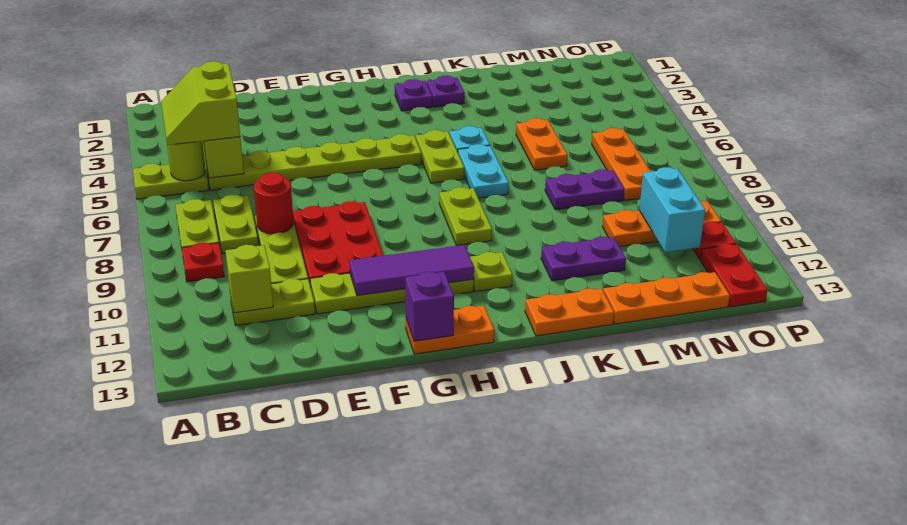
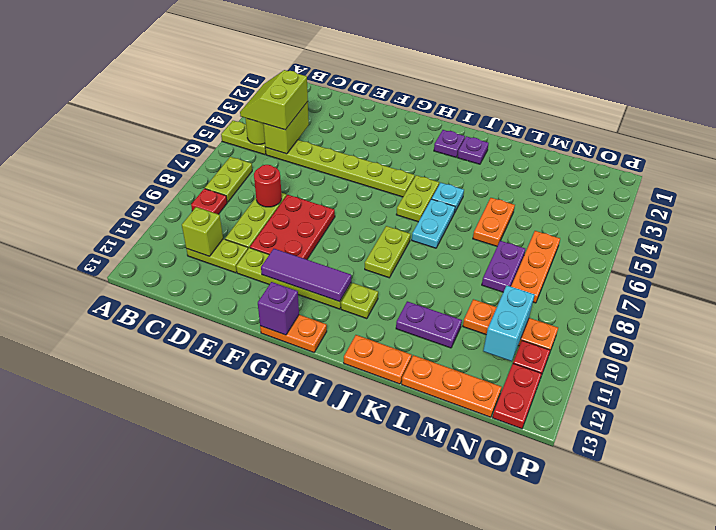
lime plate C7:C8 level 1 -> none
purple plate L8:M8 level 1 -> purple plate M7:M8 level 1

